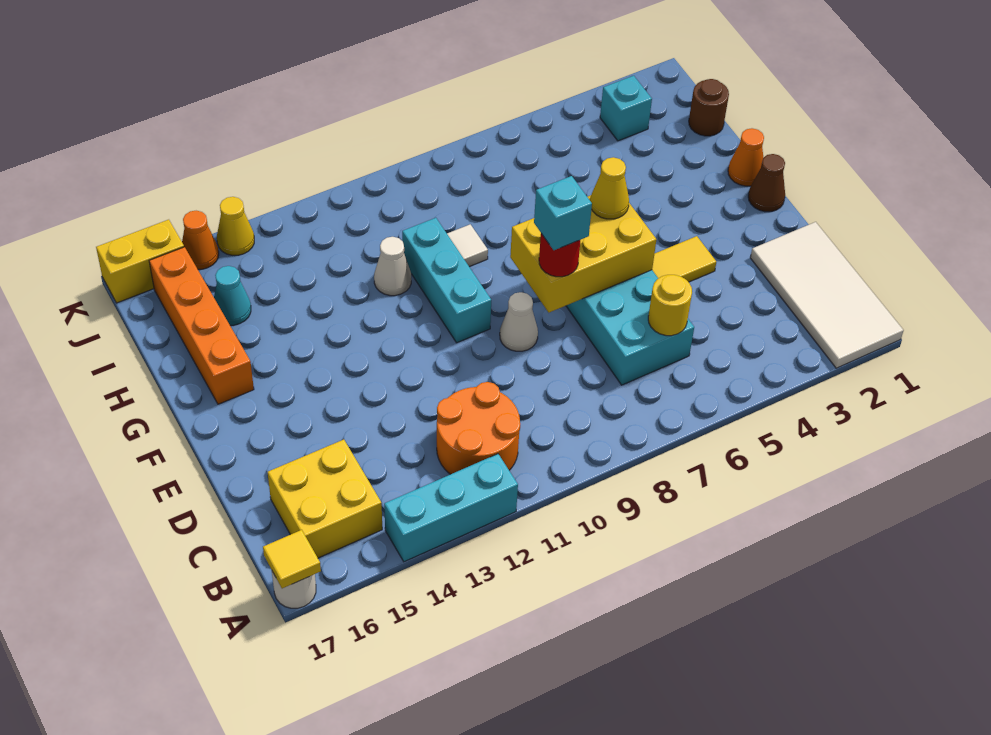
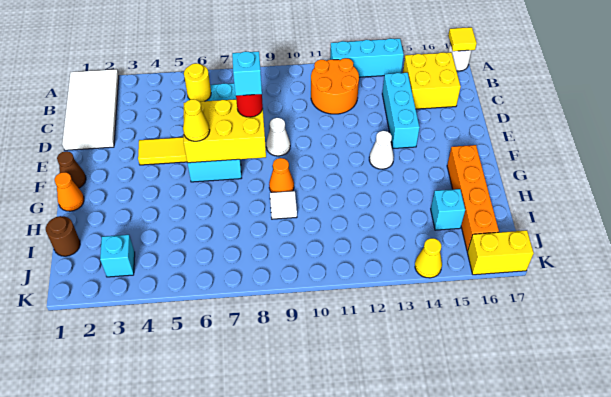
cyan brick F10:H10 level 1 -> cyan brick C14:E14 level 1
white cone H11 level 1 -> white cone F13 level 1
cyan cone I15 level 1 -> cyan brick I15 level 1
orange cone K15 level 1 -> orange cone G9 level 1

